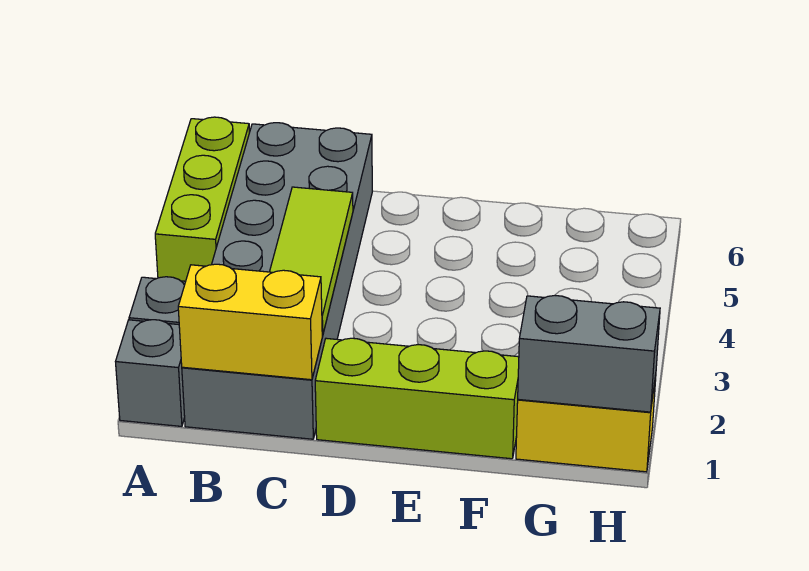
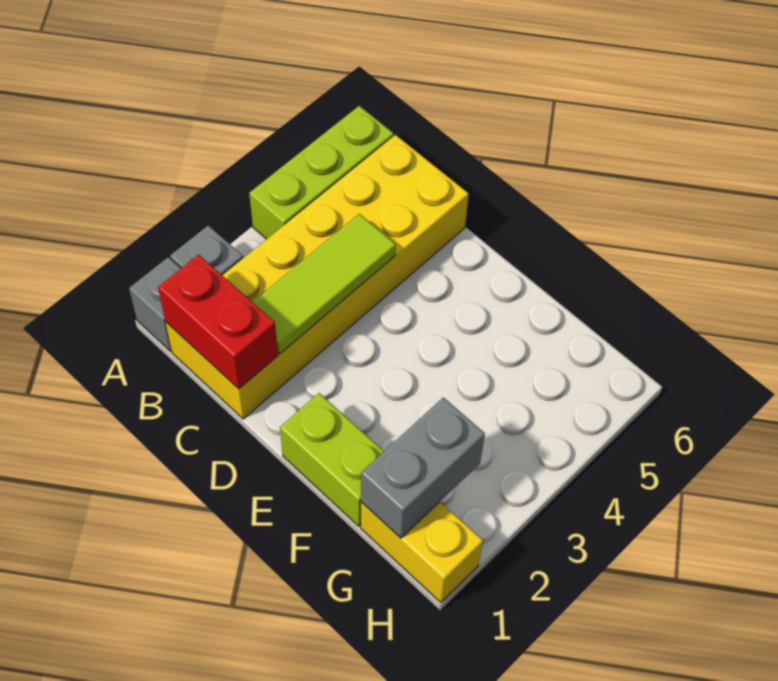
grey brick B1:C6 level 1 -> yellow brick B1:C6 level 1
yellow brick B1:C1 level 2 -> red brick B1:C1 level 2
lime brick D1:F1 level 1 -> lime brick E1:F1 level 1
grey brick G1:H1 level 2 -> grey brick G1:G2 level 2

